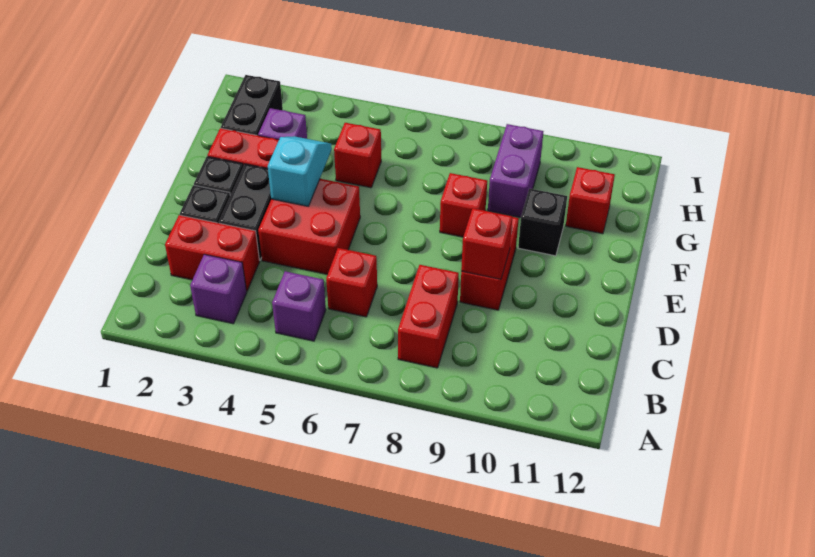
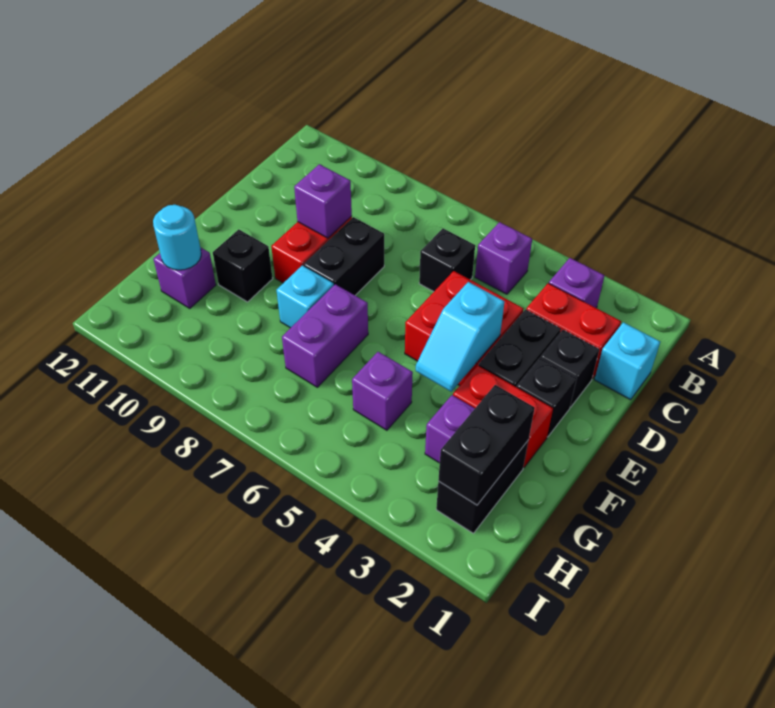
red brick B8:C8 level 1 -> none
none -> cyan brick C1 level 1
red brick C6 level 1 -> black brick C6 level 1
none -> black brick D8:E8 level 1
red brick D9 level 2 -> purple brick D9 level 2
red brick F8 level 1 -> cyan brick F8 level 1
none -> black brick G2:H2 level 2
red brick G5 level 1 -> purple brick G5 level 1
purple brick G9:H9 level 1 -> purple brick F7:G7 level 1
red brick G11 level 1 -> purple brick G11 level 1
none -> cyan round brick G11 level 2

